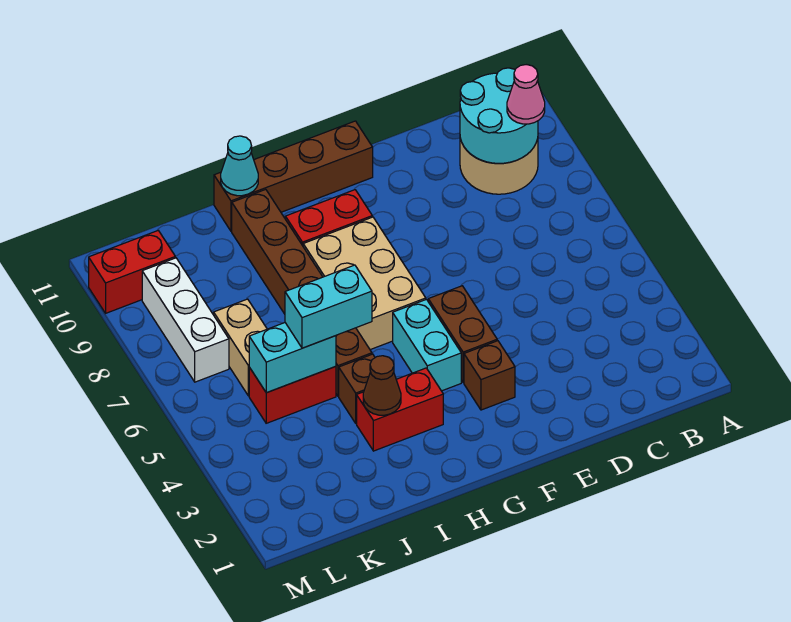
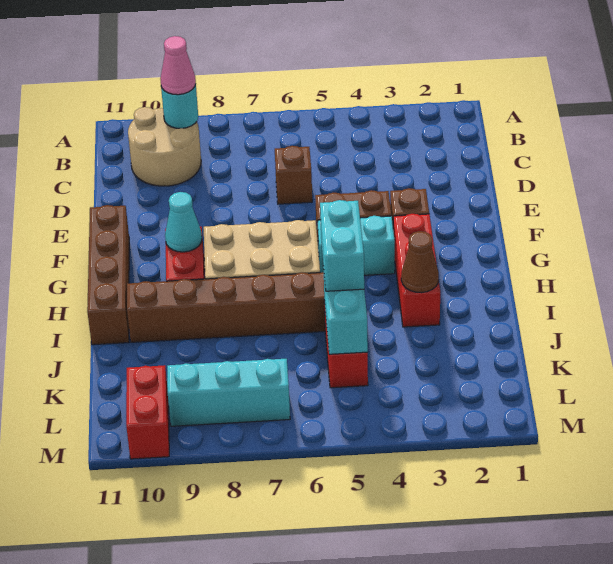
cyan round brick B9:C10 level 2 -> cyan round brick B9 level 2
red brick H3:I3 level 1 -> red brick G3:I3 level 1
brown brick I4 level 1 -> brown brick D6 level 1
cyan cone I11 level 2 -> cyan cone G9 level 2
tan brick K6:K7 level 1 -> none
white brick L7:L9 level 1 -> cyan brick L7:L9 level 1

